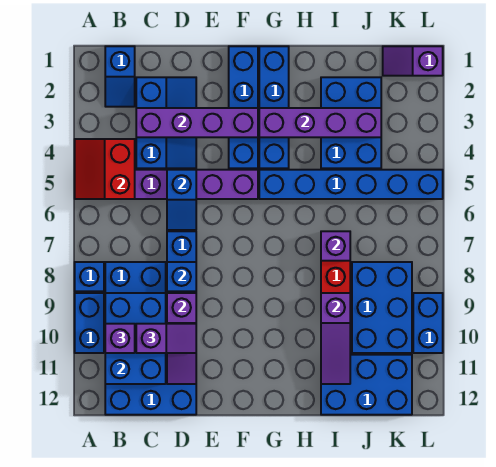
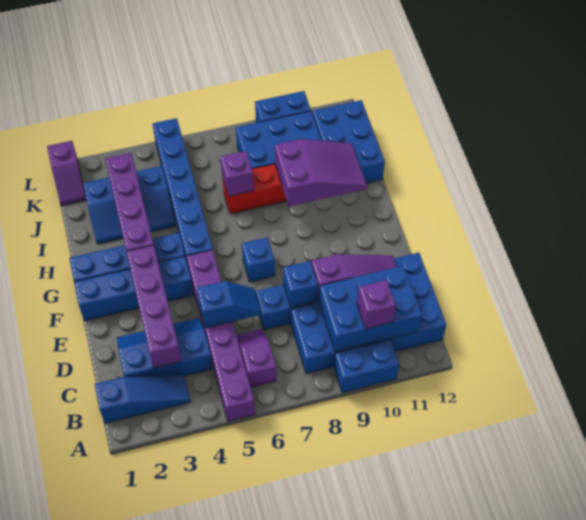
red slope A4:B5 level 2 top B -> none
blue brick A8 level 1 -> blue brick F7 level 1
blue slope B1:B2 level 1 top 1 -> blue slope B1:B3 level 1 top 1
purple slope C10:D10 level 3 top C -> purple slope B6:C6 level 1 top B
blue brick I2:J4 level 1 -> blue slope I2:J4 level 1 top J
purple slope I9:I11 level 2 top 9 -> purple slope H9:I11 level 2 top 9

